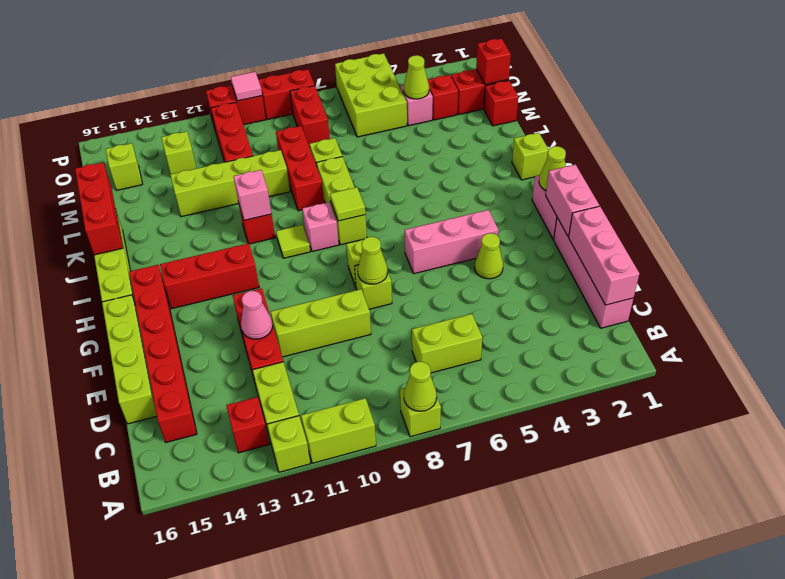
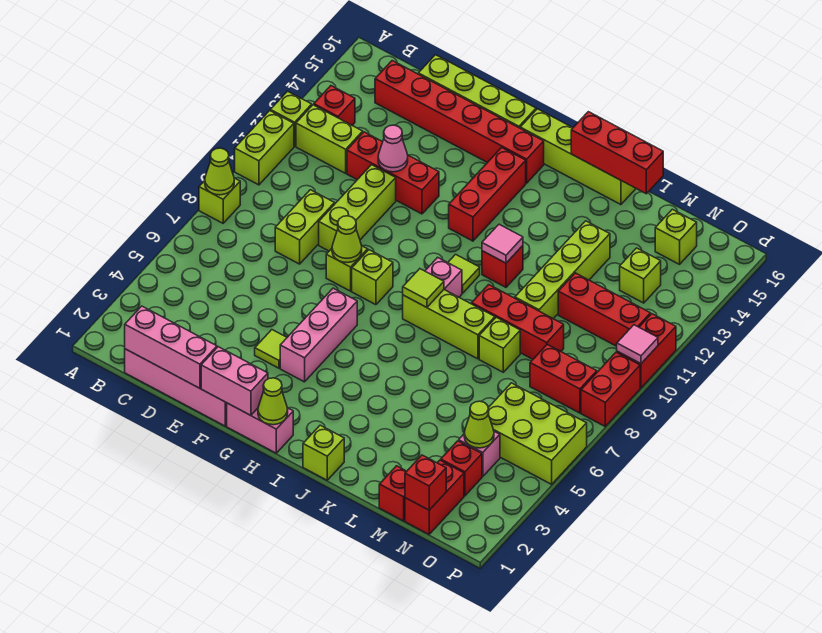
lime brick C6:C7 level 1 -> lime brick D8:D9 level 1
lime cone F4 level 1 -> lime tile F4 level 1
pink brick J11 level 2 -> pink tile J11 level 2

